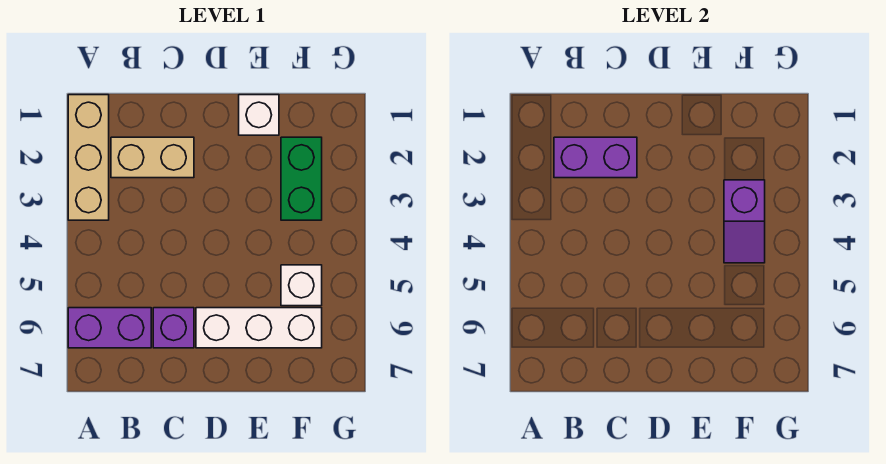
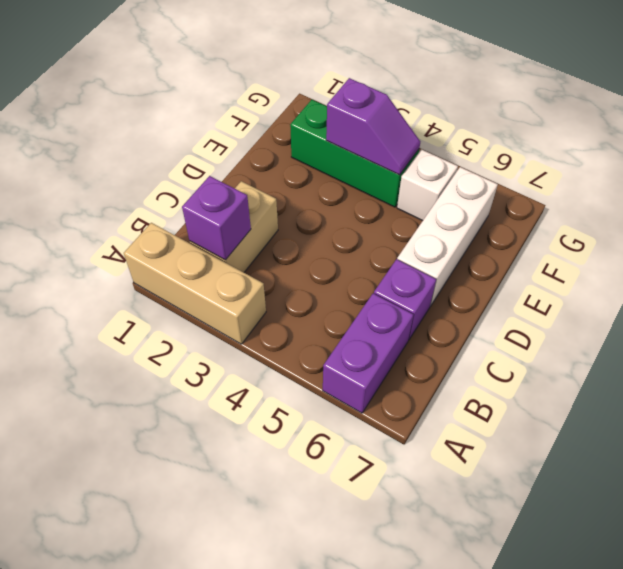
purple brick B2:C2 level 2 -> purple brick B2 level 2
white brick E1 level 1 -> none
green brick F2:F3 level 1 -> green brick F2:F4 level 1

